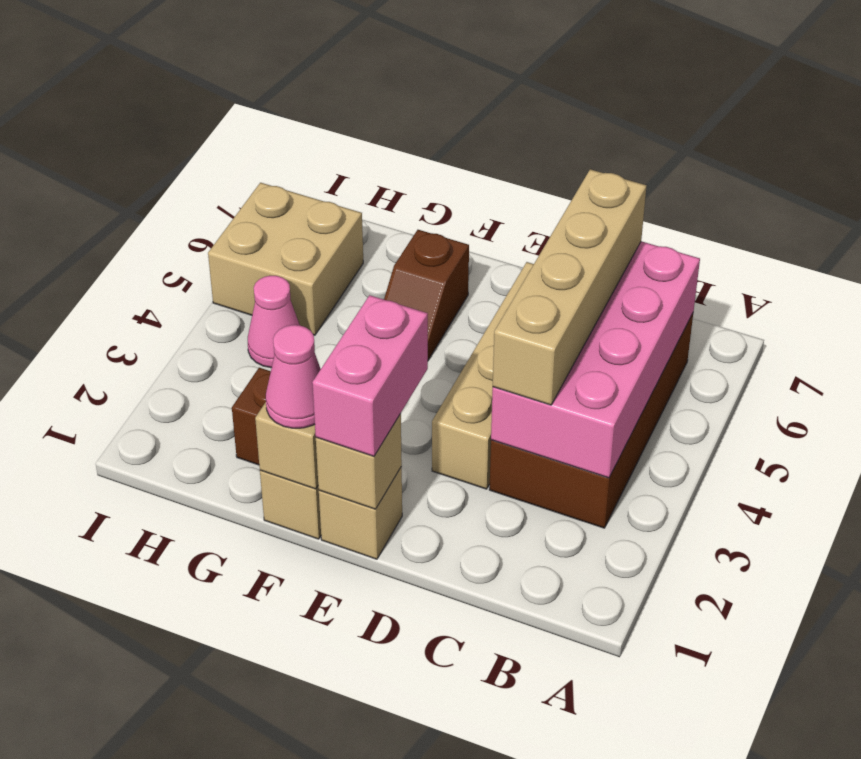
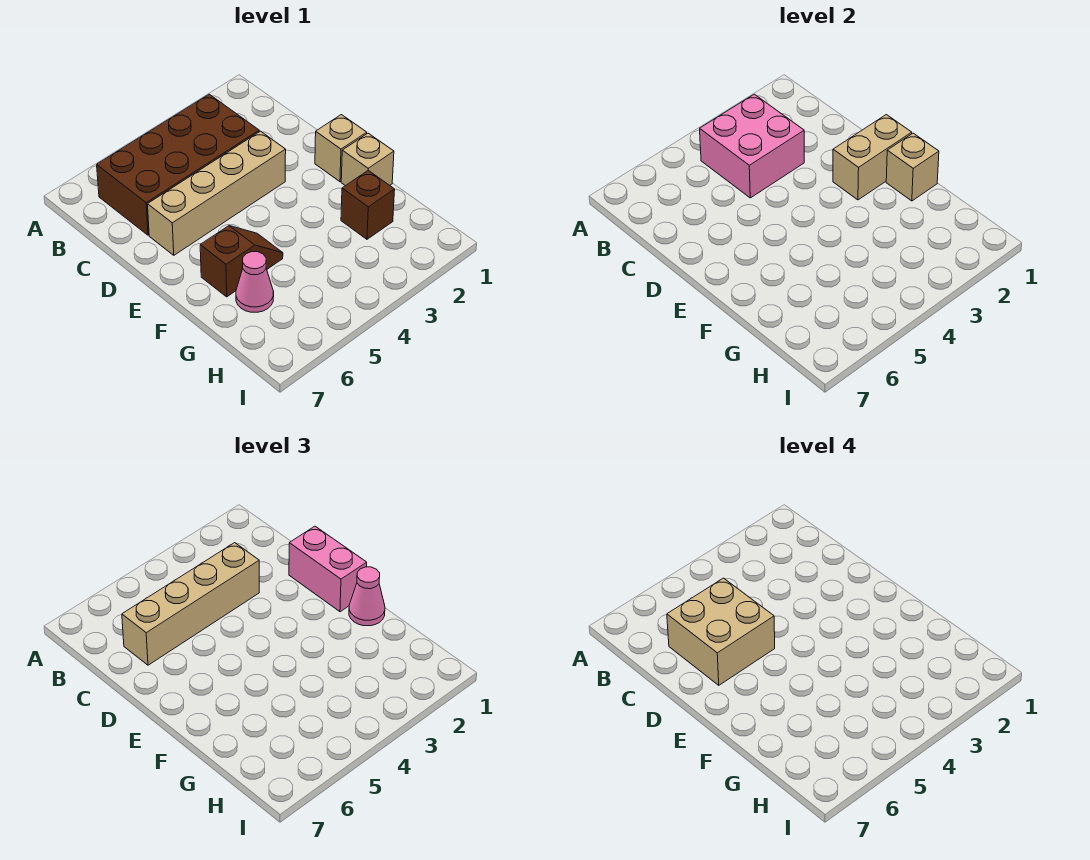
pink brick B3:C6 level 2 -> pink brick B3:C4 level 2
tan brick E1 level 2 -> tan brick E1:E2 level 2
pink brick E1:E2 level 3 -> pink brick D1:E1 level 3
pink cone H4 level 1 -> pink cone G6 level 1
tan brick H5:I6 level 1 -> tan brick C5:D6 level 4

